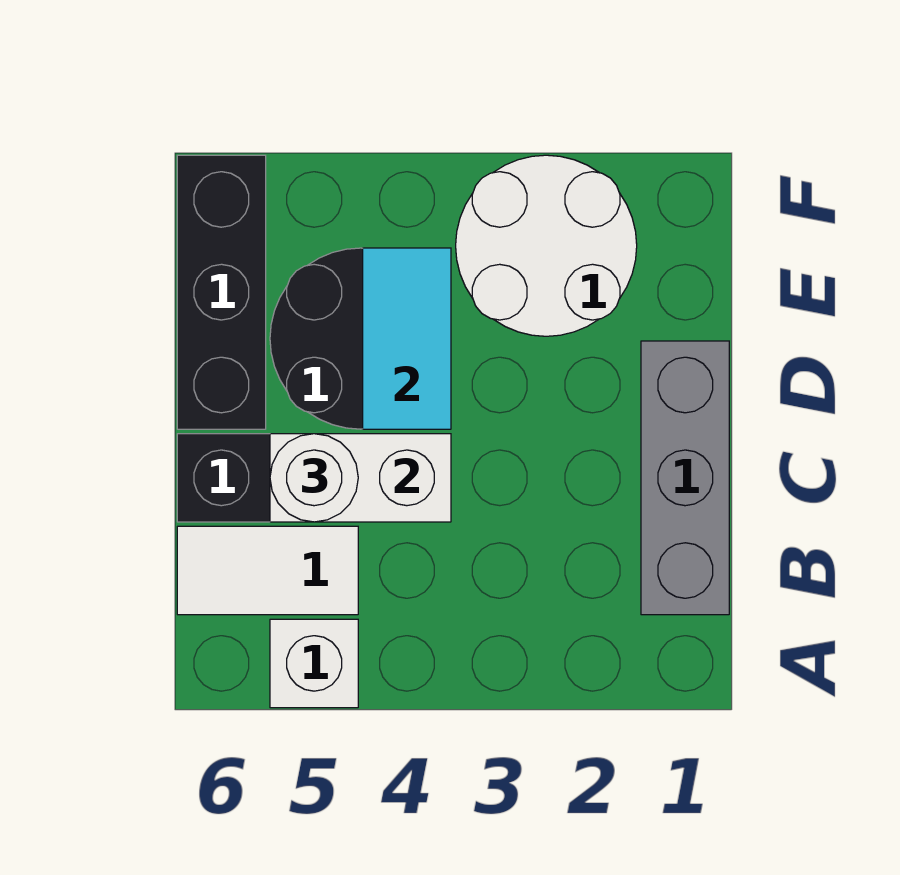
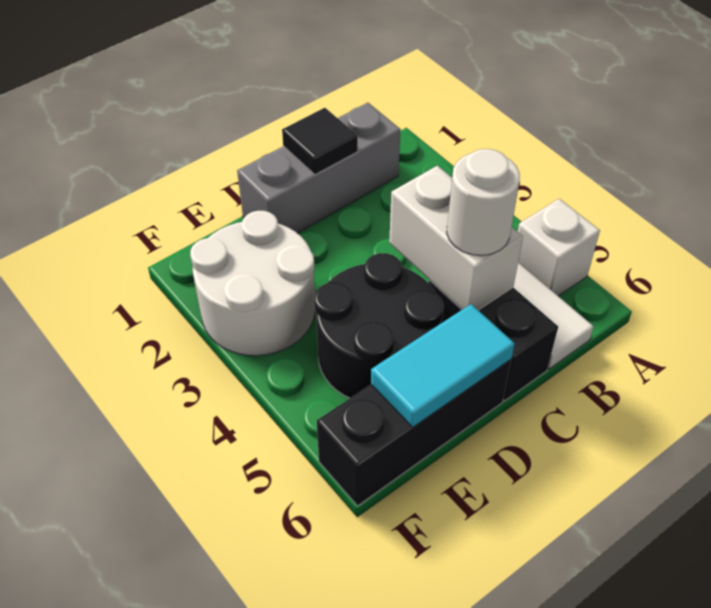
none -> black tile C1 level 2
cyan tile D4:E4 level 2 -> cyan tile D6:E6 level 2

